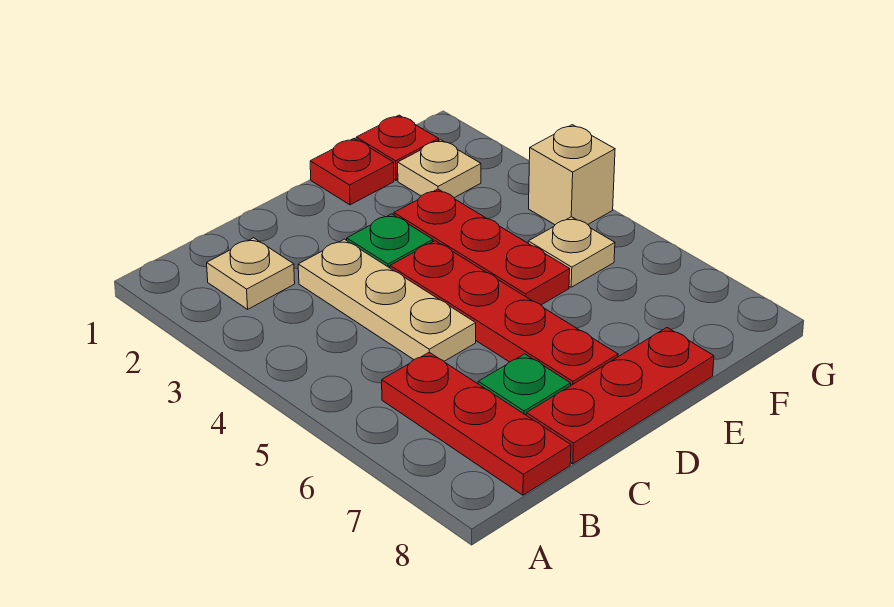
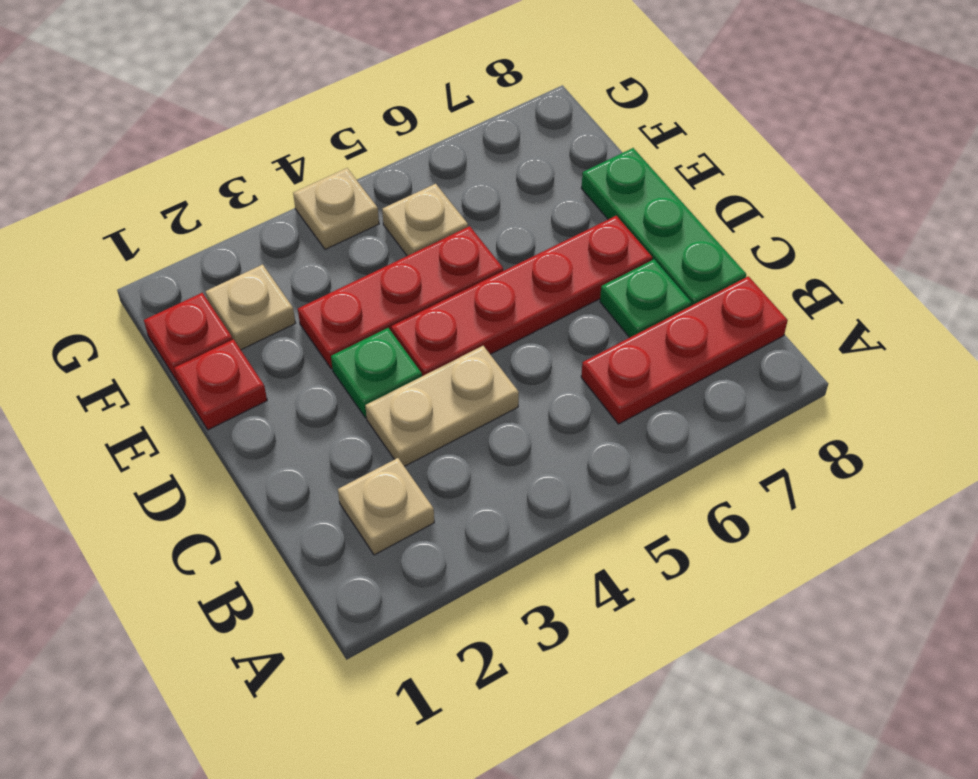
tan plate C3:C5 level 1 -> tan plate C3:C4 level 1
red plate C8:E8 level 1 -> green plate C8:E8 level 1
tan brick G4 level 1 -> tan plate G4 level 1

